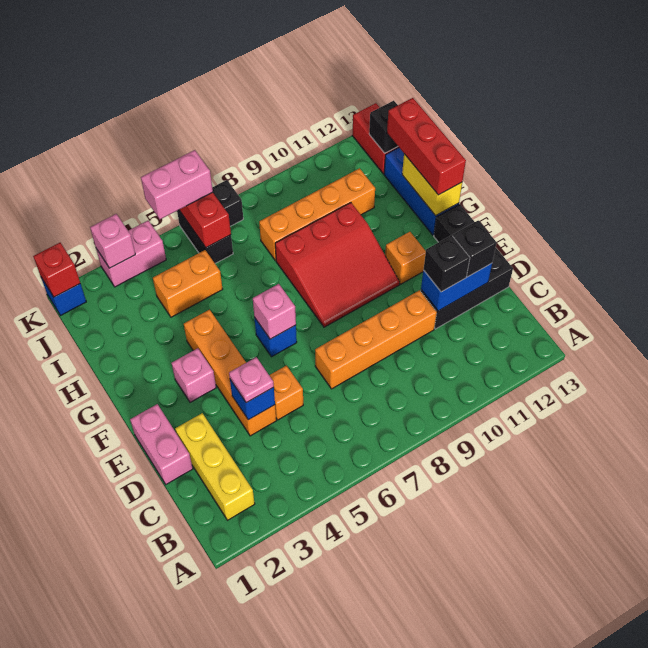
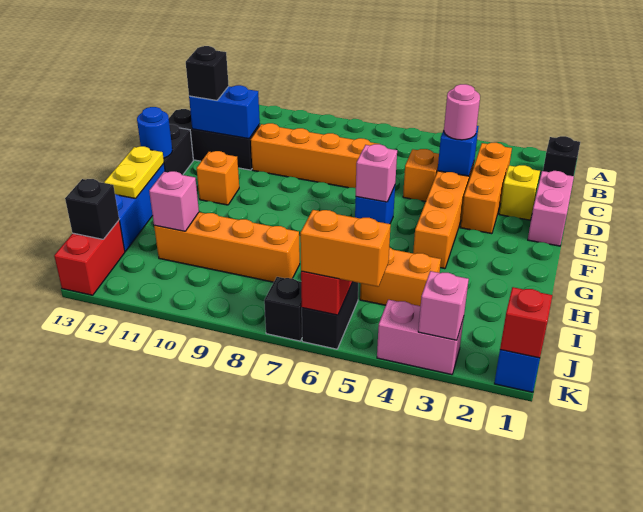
yellow brick B2:D2 level 1 -> yellow brick D2 level 1
none -> orange brick C3:E3 level 1
pink plate D4 level 3 -> pink round brick D4 level 3
black brick D11 level 3 -> black brick B1 level 1
pink brick F3 level 1 -> pink brick I11 level 2
red slope F8:H10 level 1 top H -> none
none -> blue round brick F13 level 2
yellow brick G13:H13 level 2 -> yellow plate G13:H13 level 2
red brick G13:I13 level 3 -> none
pink brick K5:K6 level 3 -> orange brick K5:K6 level 3

